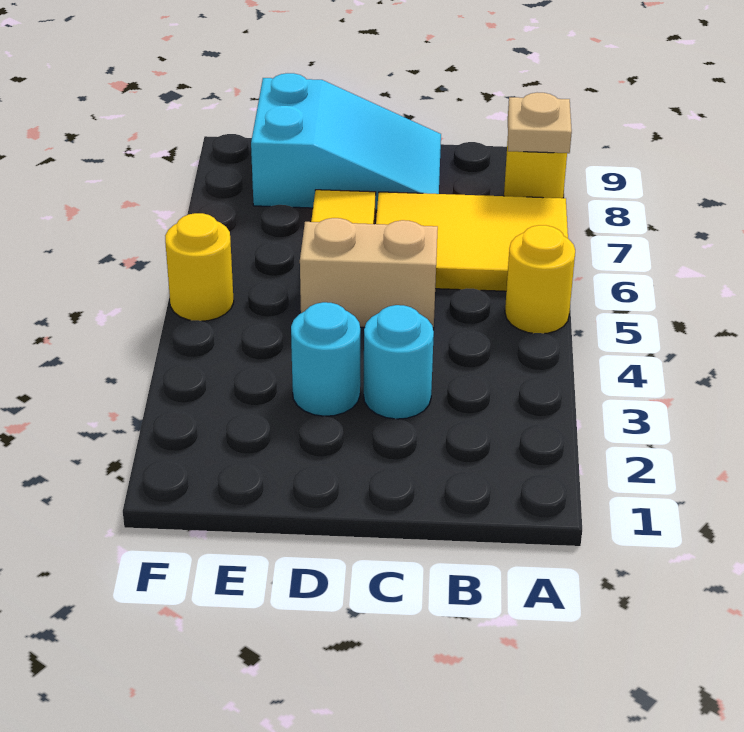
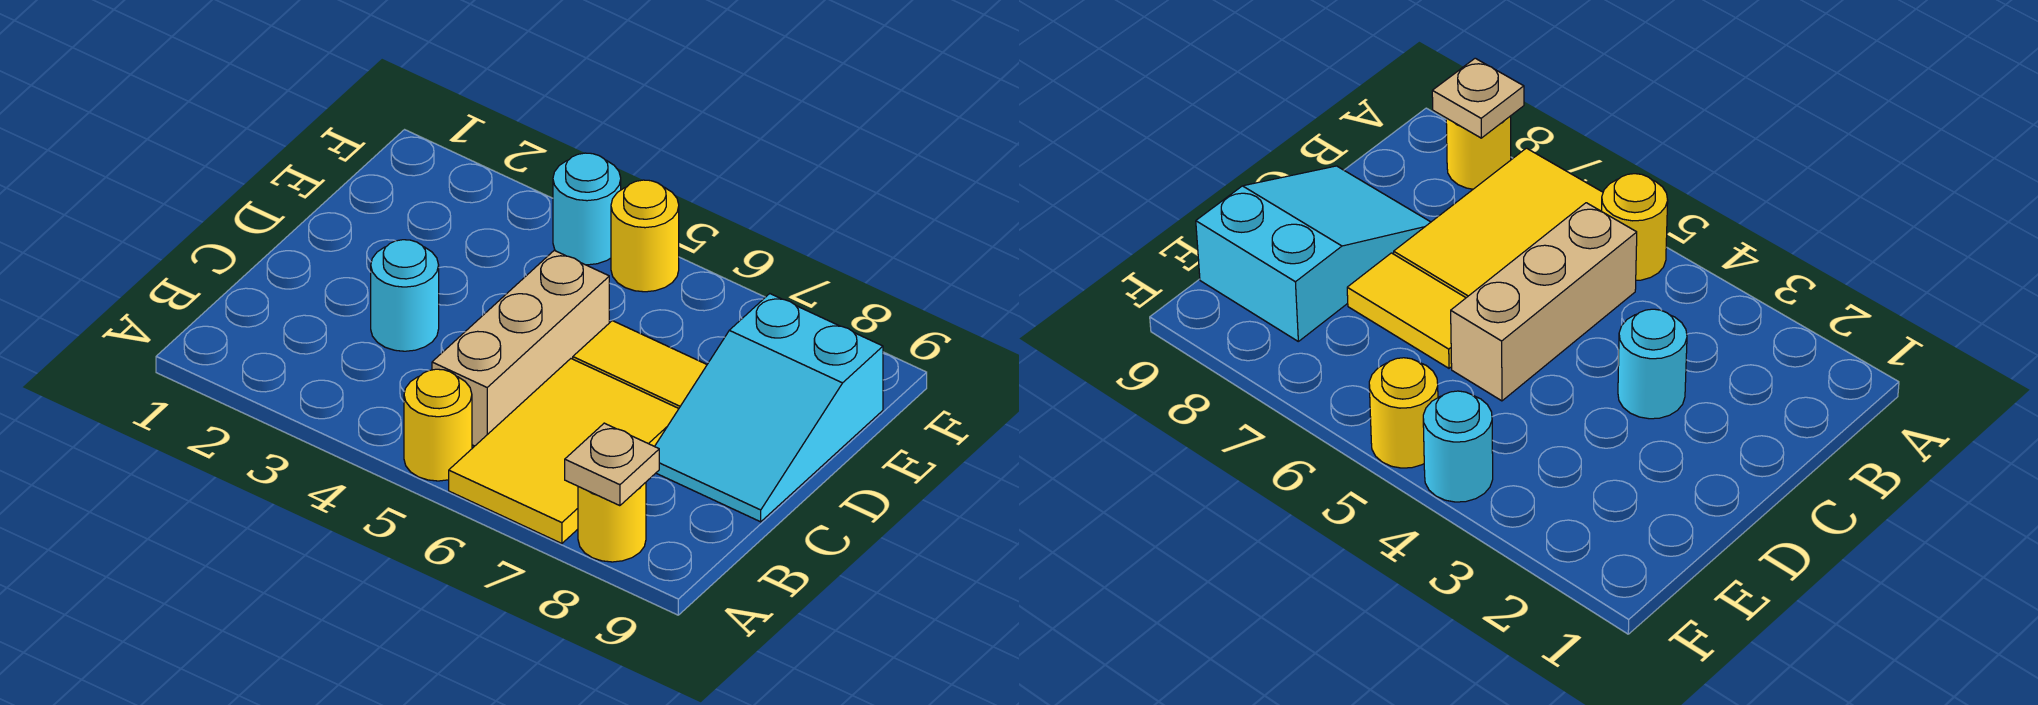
tan brick C5:D5 level 1 -> tan brick B5:D5 level 1
cyan round brick D3 level 1 -> cyan round brick F4 level 1

